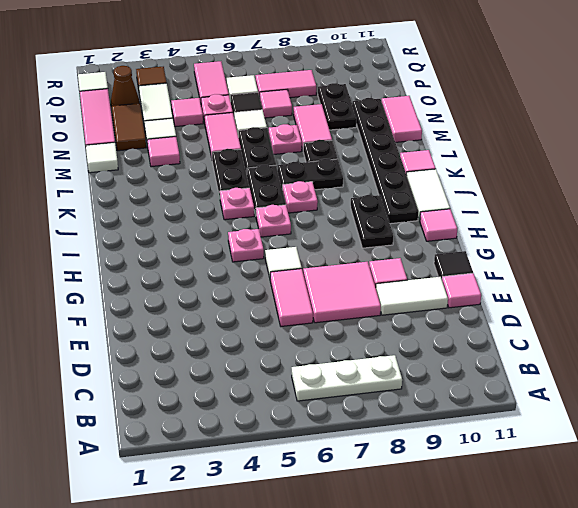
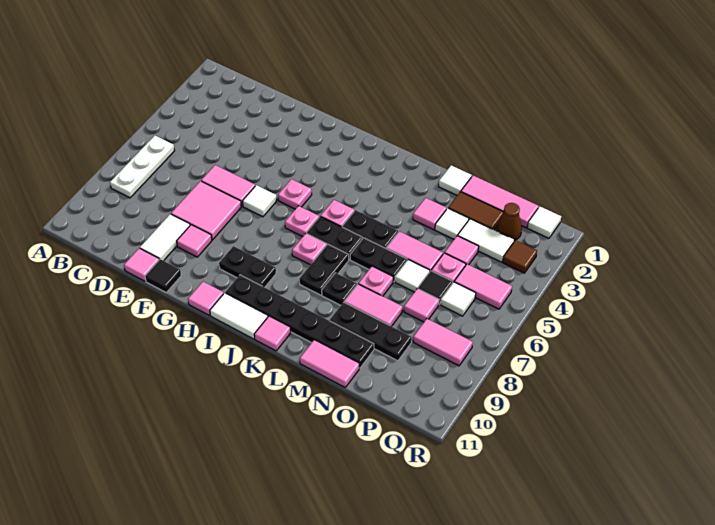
black plate N9:O9 level 1 -> black plate M9:O9 level 1
pink tile P7:P8 level 1 -> pink tile P8:Q8 level 1

